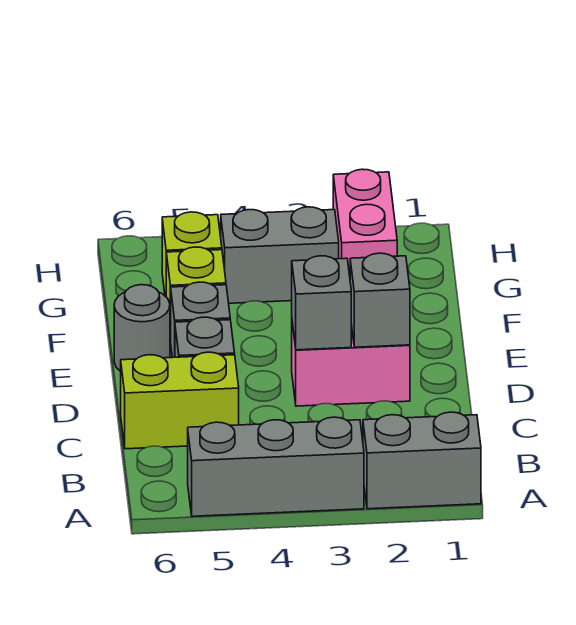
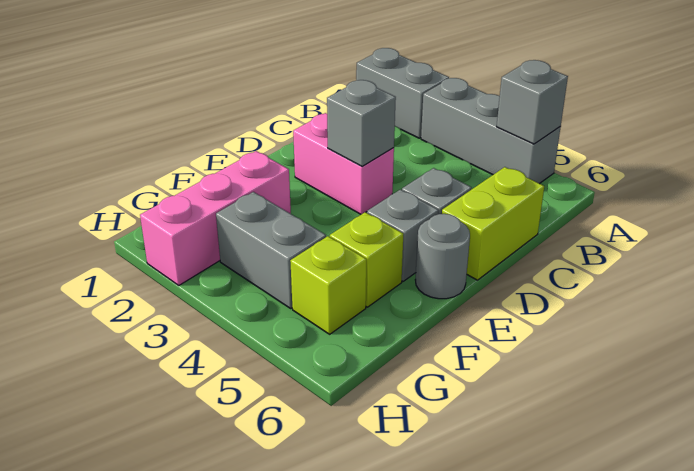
lime brick C5:C6 level 1 -> lime brick C6:D6 level 1
grey brick D2 level 2 -> grey brick A5 level 2
pink brick G2:H2 level 1 -> pink brick F2:H2 level 1

